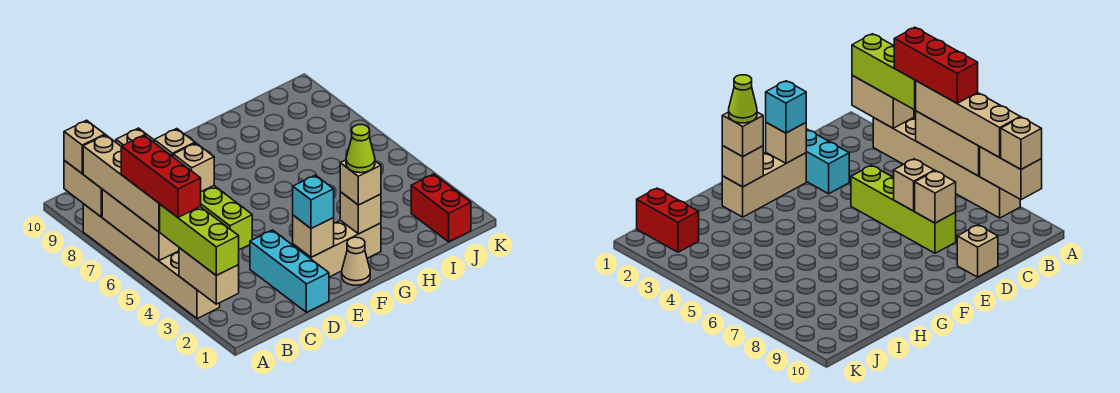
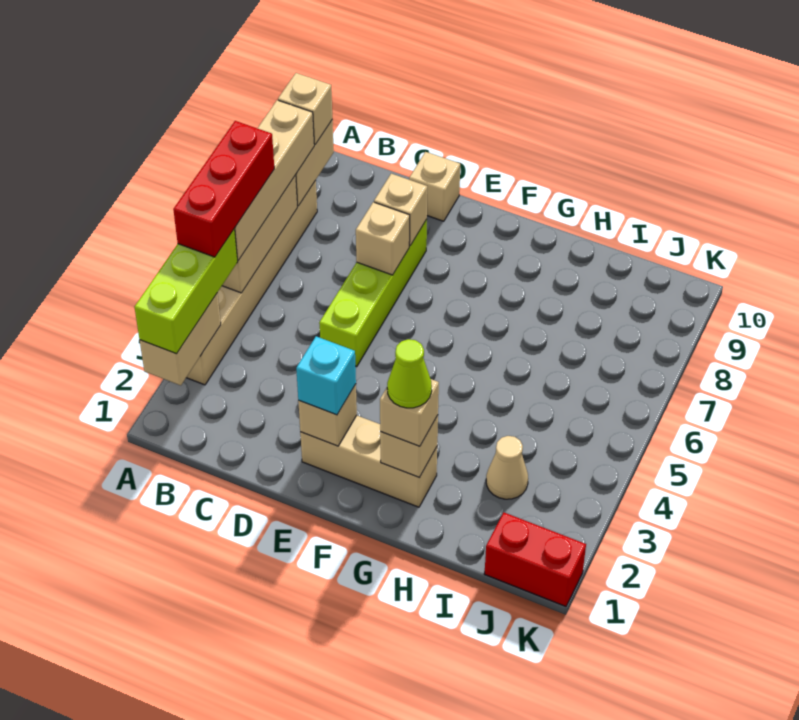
cyan brick D1:D3 level 1 -> none
tan cone F1 level 1 -> tan cone I3 level 1
red brick J1:J2 level 1 -> red brick J1:K1 level 1

